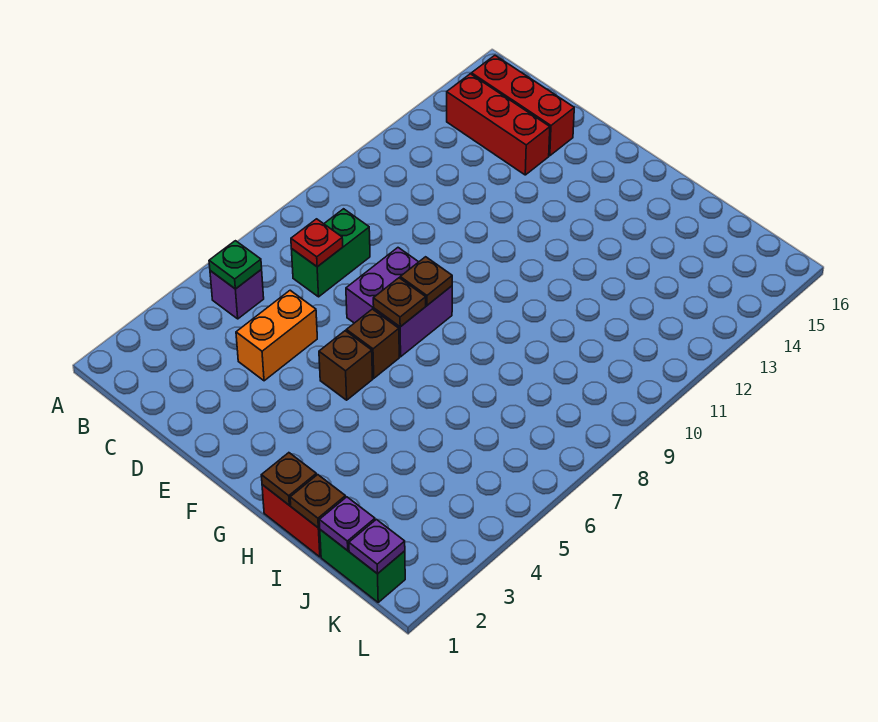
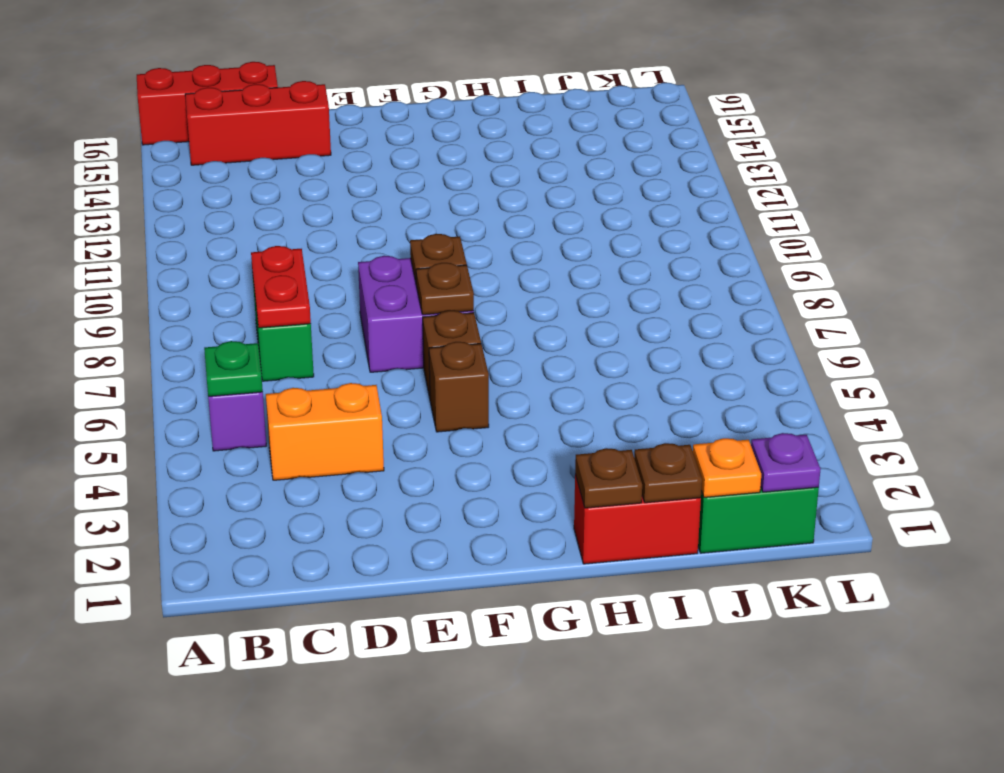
red brick B14:D14 level 1 -> red brick A16:C16 level 1
red plate C7 level 2 -> red plate C7:C8 level 2
orange brick D4:D5 level 1 -> orange brick C4:D4 level 1
purple plate J1 level 2 -> orange plate J1 level 2

